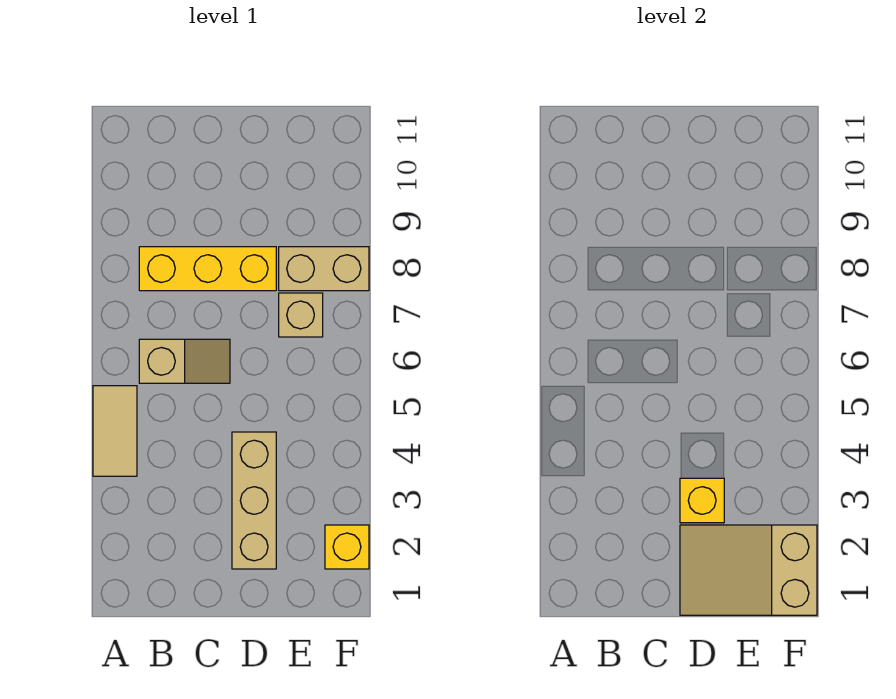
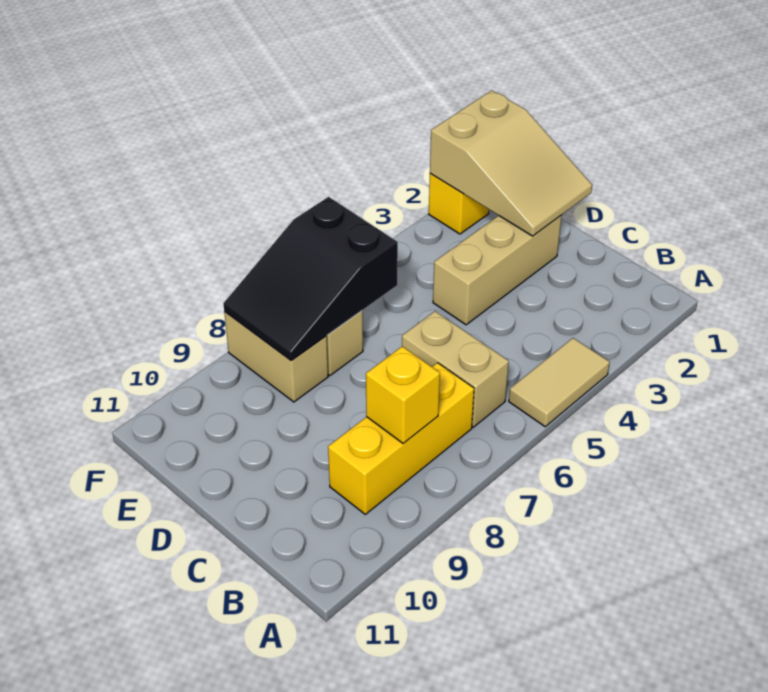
tan slope B6:C6 level 1 top B -> tan brick B6:C6 level 1
yellow brick B8:D8 level 1 -> yellow brick B7:B9 level 1
yellow brick D3 level 2 -> yellow brick B8 level 2
none -> black slope E6:F8 level 2 top 6

